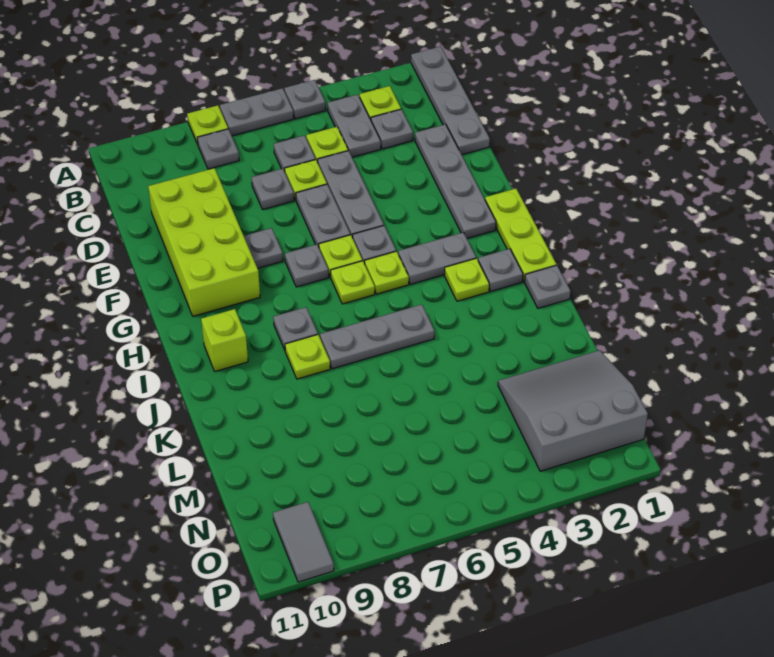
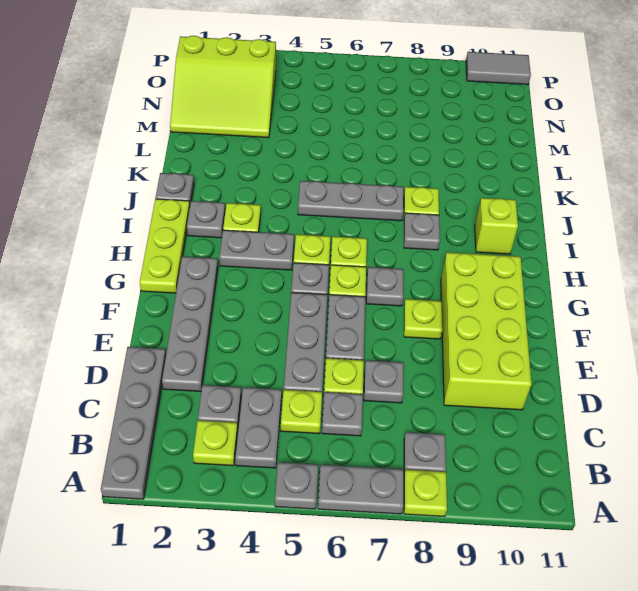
grey plate F8 level 1 -> lime plate F8 level 1
grey slope M1:O3 level 1 top O -> lime slope M1:O3 level 1 top O
grey tile O10:P10 level 1 -> grey tile P10:P11 level 1

